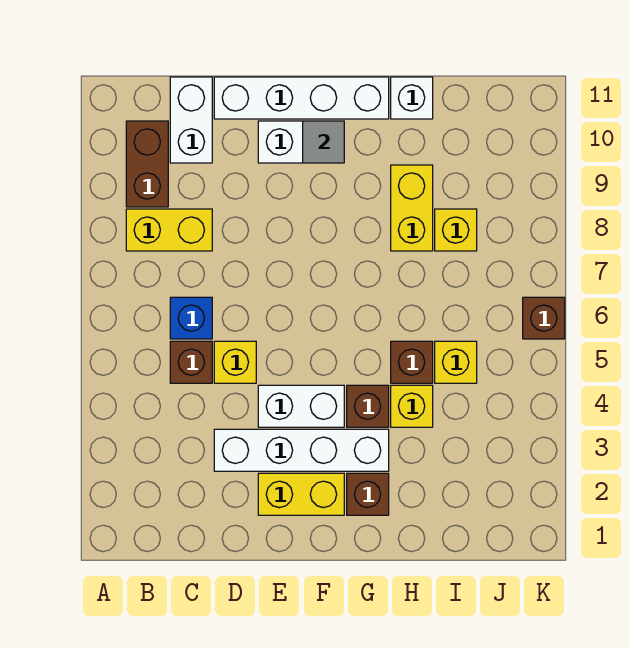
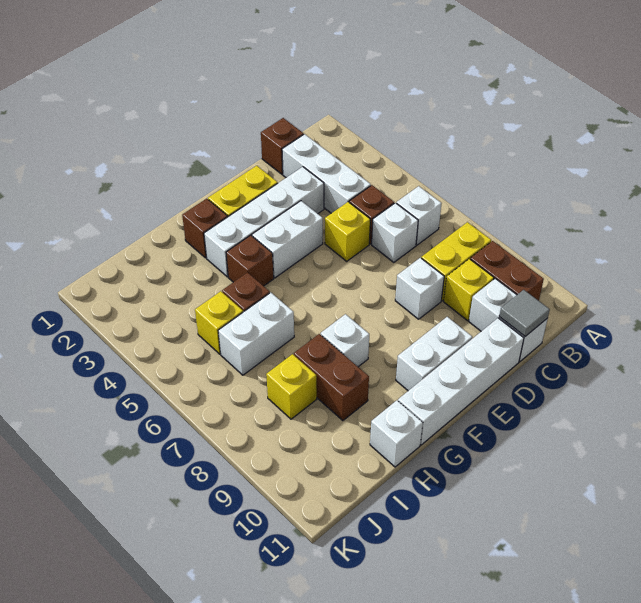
none -> white brick B6 level 1
none -> white brick C2:C4 level 1
blue brick C6 level 1 -> white brick C6 level 1
none -> white brick D8 level 1
grey tile F10 level 2 -> grey tile C11 level 2
none -> white brick G8 level 1
yellow brick H4 level 1 -> yellow brick C9 level 1
none -> white brick H6:I6 level 1
yellow brick H8:H9 level 1 -> brown brick H8:H9 level 1
brown brick K6 level 1 -> brown brick C1 level 1

